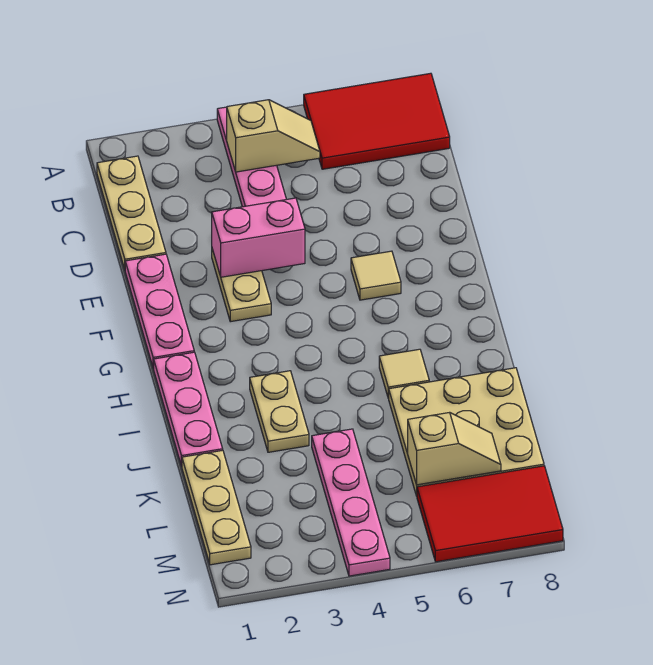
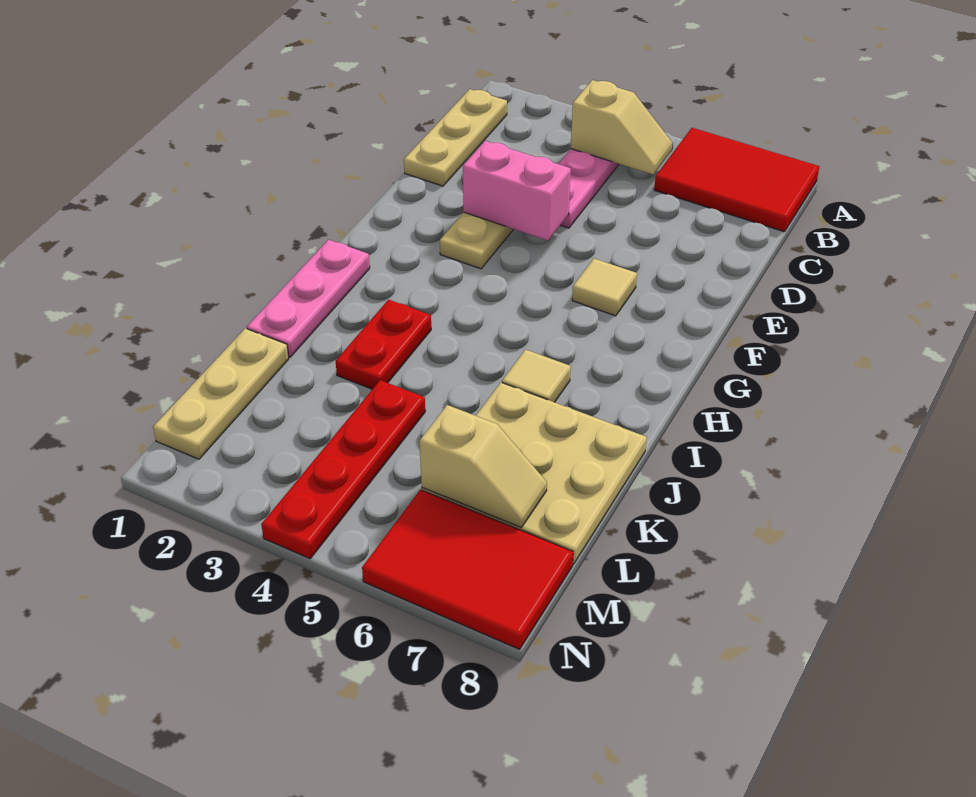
pink plate E1:G1 level 1 -> none
tan plate I3:J3 level 1 -> red plate I3:J3 level 1
pink plate K4:N4 level 1 -> red plate K4:N4 level 1

